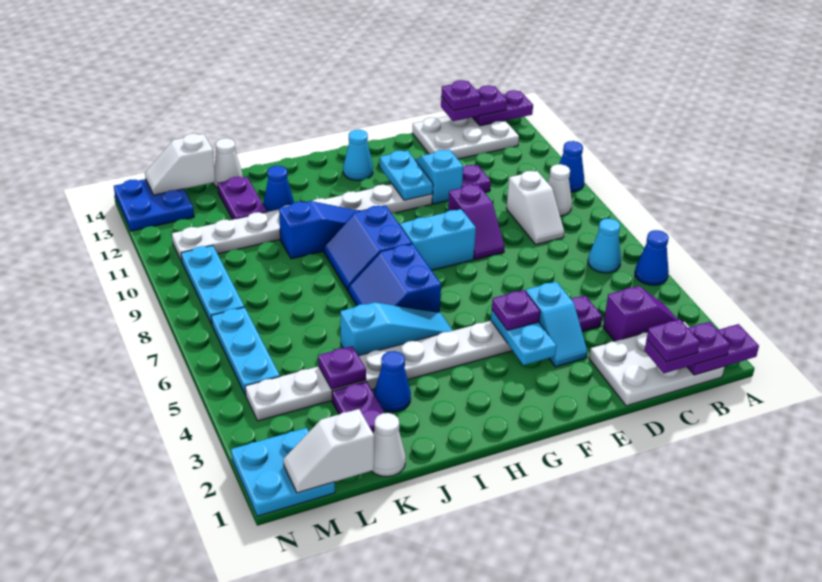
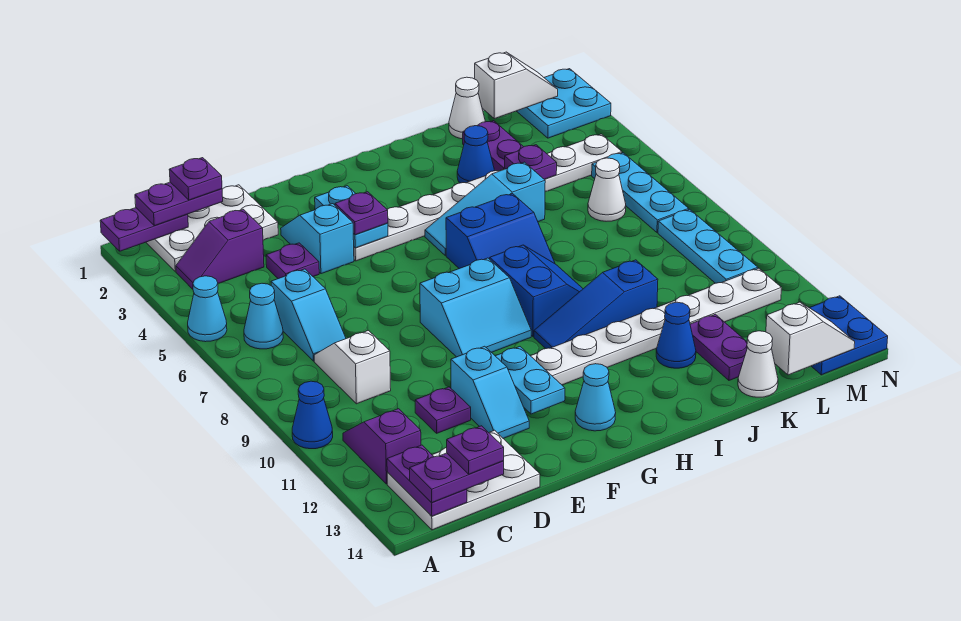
blue cone A5 level 1 -> cyan cone A5 level 1
purple plate A14:B14 level 2 -> purple plate B13:B14 level 2
white cone B9 level 1 -> white cone L6 level 1
none -> cyan slope C6:C7 level 1 top 6
purple slope E8:E9 level 1 top 9 -> purple slope B11:B12 level 1 top 12
blue slope H6:I7 level 1 top H -> blue slope H6:I7 level 1 top 6

